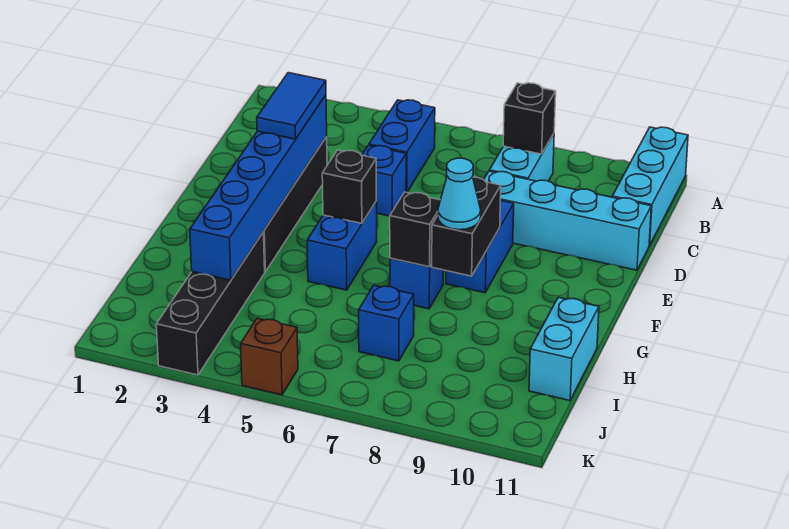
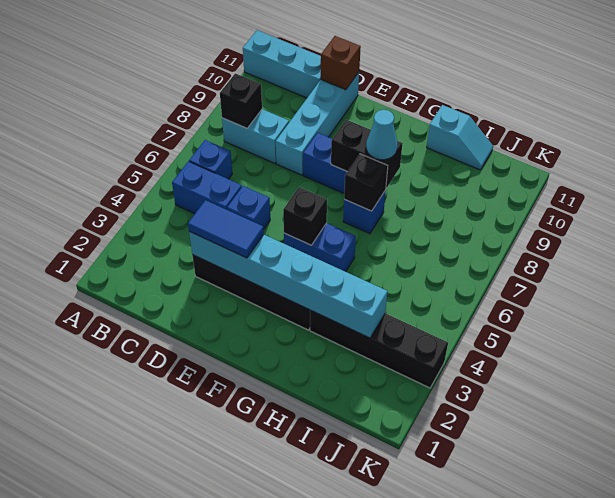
blue brick D3:I3 level 2 -> cyan brick D3:I3 level 2
cyan brick H11:I11 level 1 -> cyan slope H11:I11 level 1 top H
blue brick I7 level 1 -> blue brick B6 level 1
brown brick K5 level 1 -> brown brick D11 level 2

